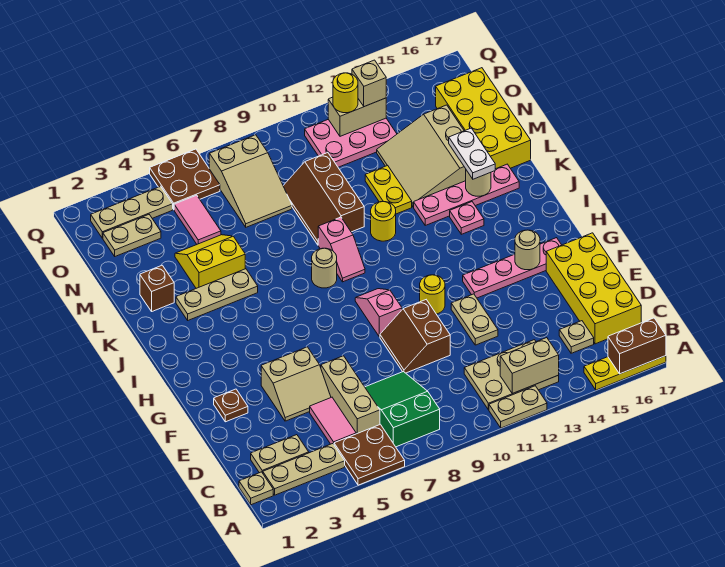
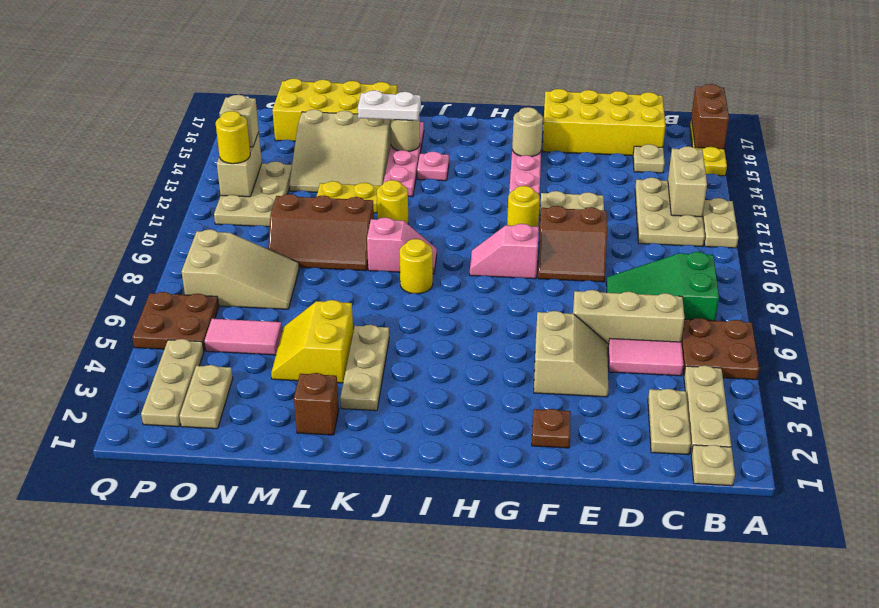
tan round brick J8 level 1 -> yellow round brick J8 level 1
pink plate O11:P13 level 1 -> tan plate O11:P13 level 1

